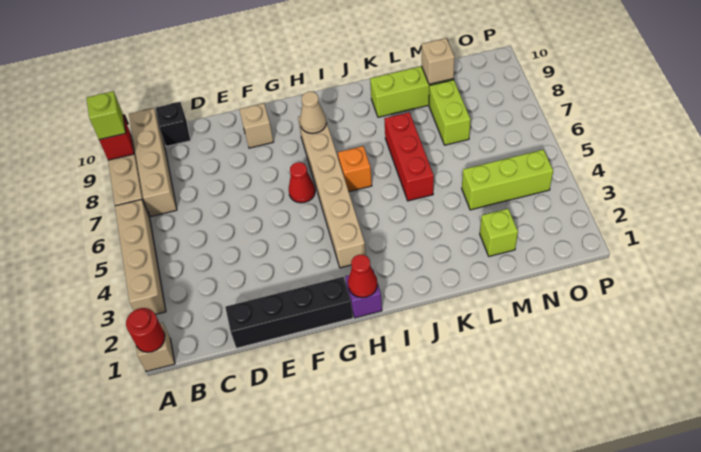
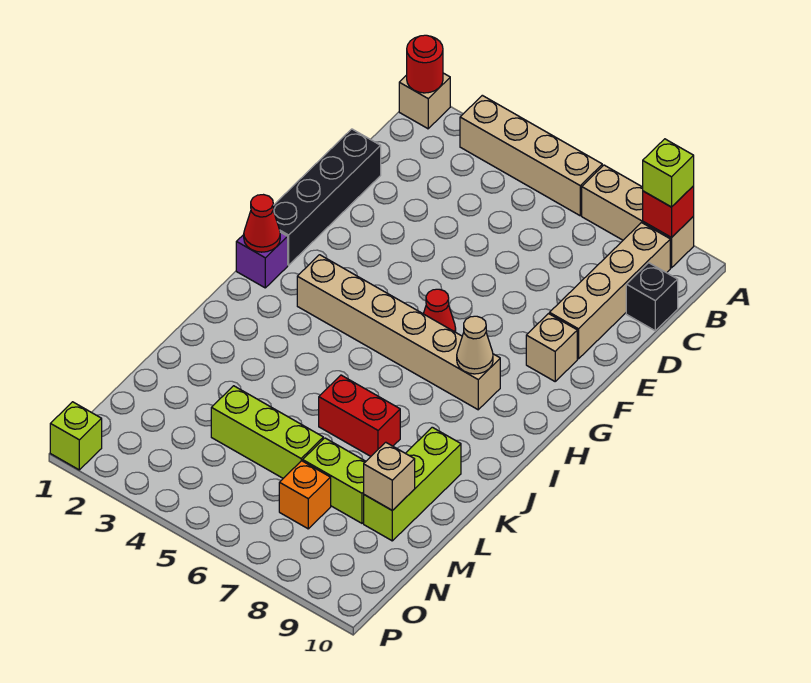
tan brick B7:B10 level 1 -> tan brick B9:E9 level 1
orange brick I6 level 1 -> orange brick N7 level 1
red brick K5:K7 level 1 -> red brick K6:K7 level 1
lime brick M2 level 1 -> lime brick P1 level 1
lime brick M4:O4 level 1 -> lime brick M4:M6 level 1

